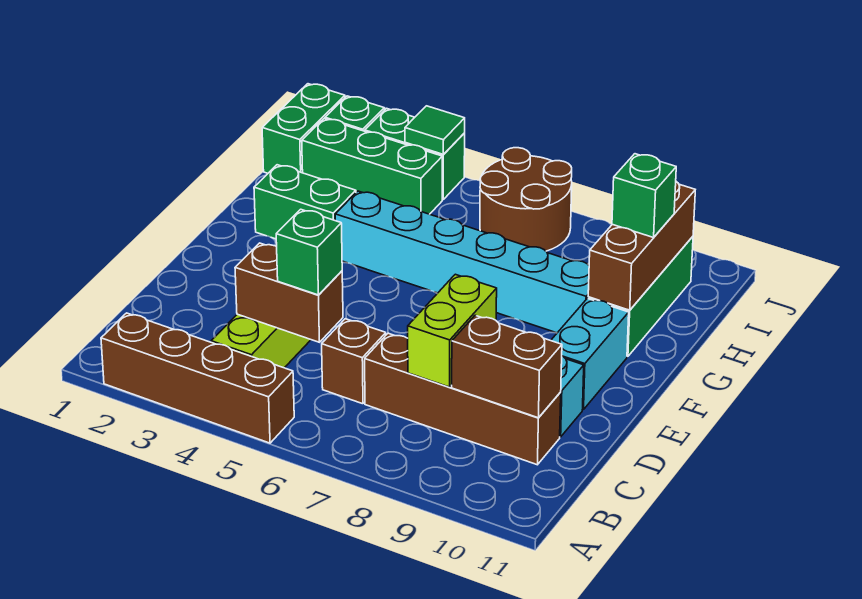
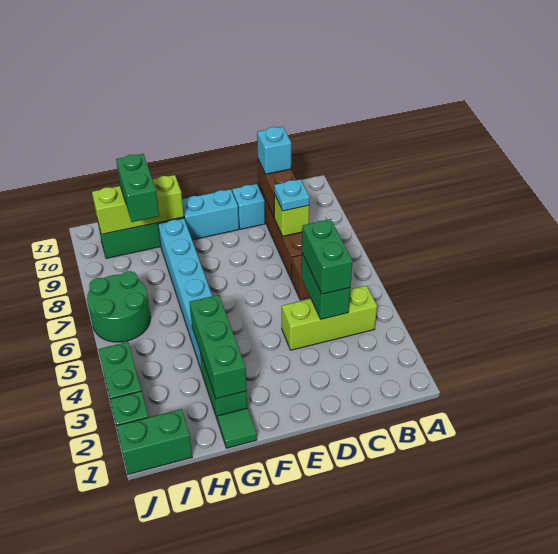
brown brick A2:A5 level 1 -> none
brown brick C4:C5 level 2 -> green brick C4:C5 level 2
green brick C5 level 3 -> green brick C4:C5 level 3
lime brick C8:D8 level 2 -> lime brick C8 level 2
none -> cyan plate C8 level 3
none -> cyan brick C10 level 3
brown brick G10:I10 level 2 -> lime brick G10:I10 level 2
green brick H10 level 3 -> green brick H9:H10 level 3
green brick I2:I4 level 1 -> green brick G2:G4 level 2
brown round brick I6:J7 level 1 -> green round brick I6:J7 level 1
green tile J4 level 2 -> green tile G1 level 1

